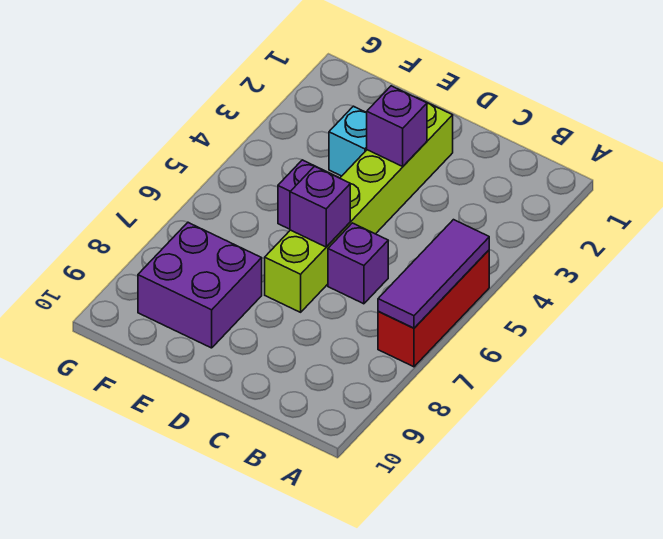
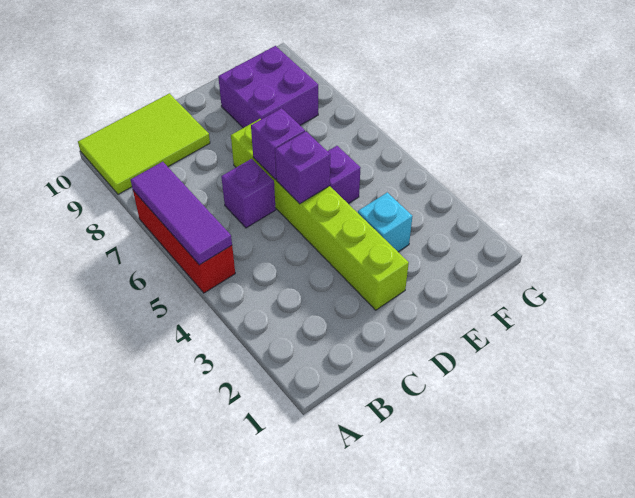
none -> lime tile A9:C10 level 1
purple brick D3 level 2 -> purple brick D5 level 2

